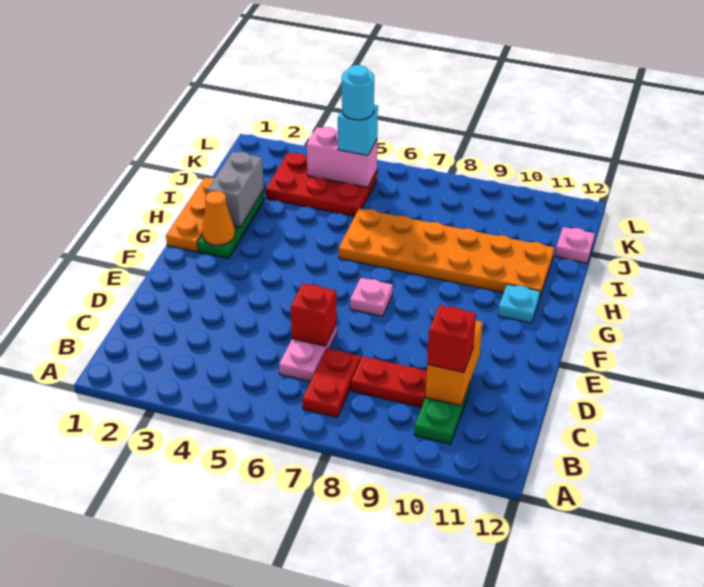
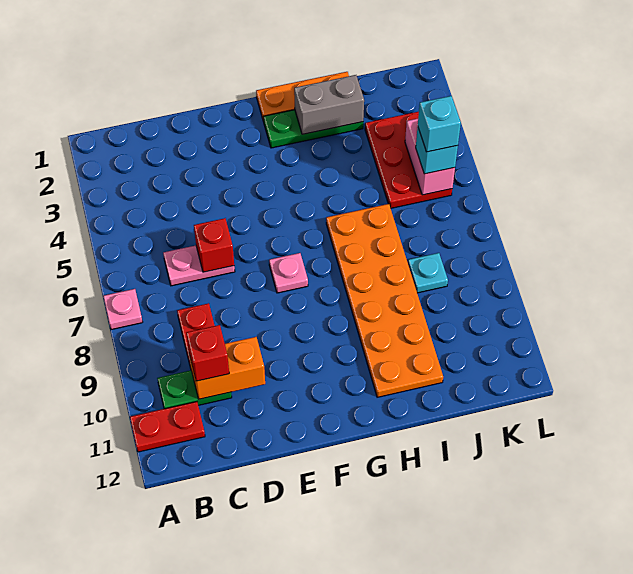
red plate B7:C7 level 1 -> red plate A11:B11 level 1
orange cone G2 level 2 -> none
cyan plate G11 level 1 -> cyan plate J8 level 1
pink plate J12 level 1 -> pink plate A7 level 1
cyan round brick K5 level 4 -> cyan brick K5 level 4

